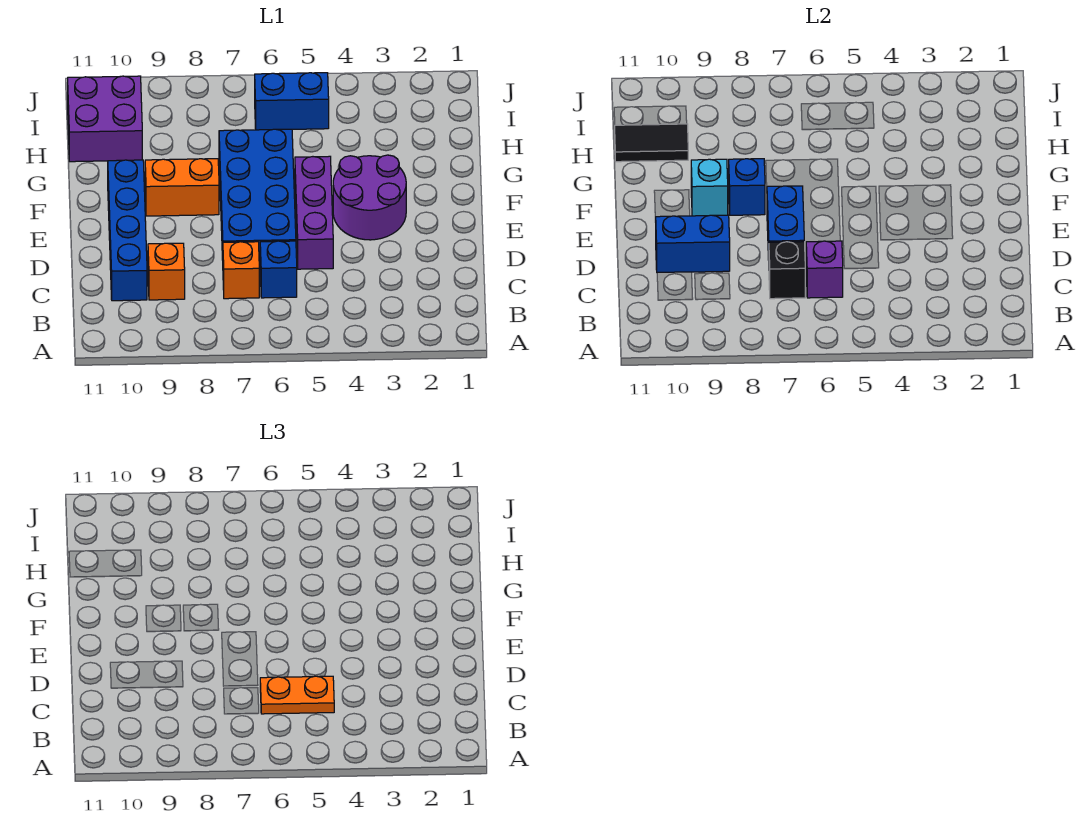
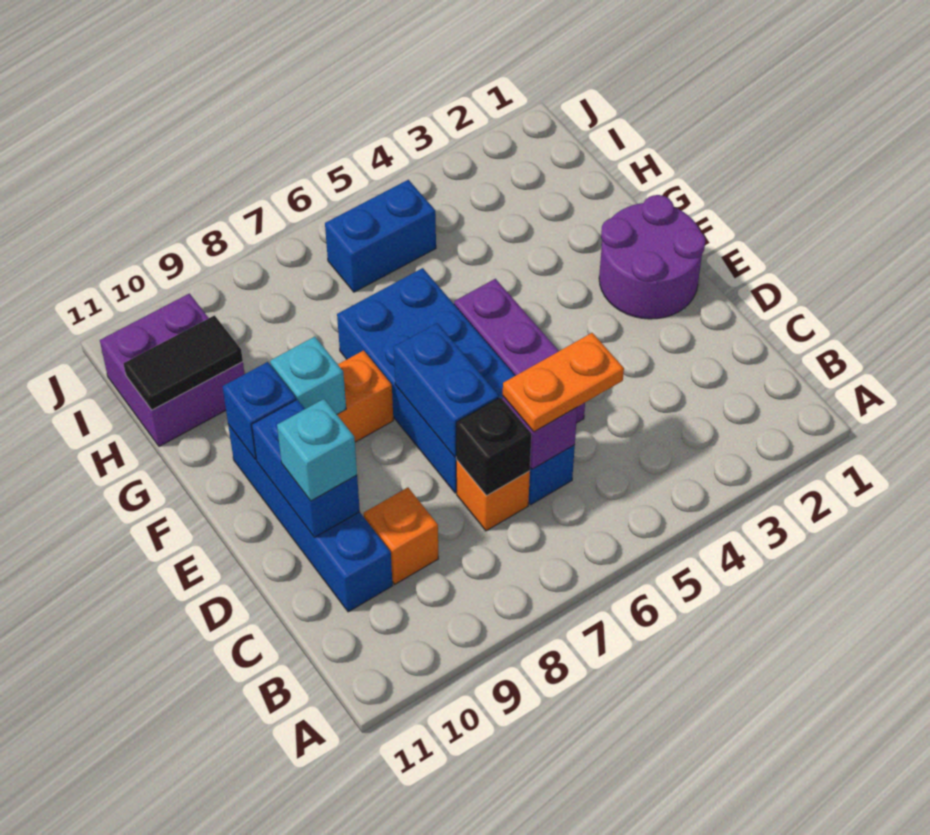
blue brick D9:D10 level 2 -> blue brick D10:E10 level 2
none -> cyan brick D10 level 3
purple round brick E3:F4 level 1 -> purple round brick E1:F2 level 1
blue brick F8 level 2 -> blue brick F10 level 2

